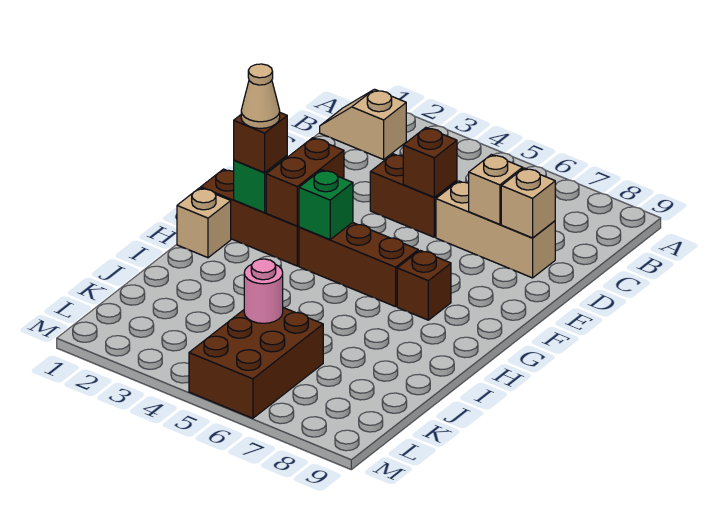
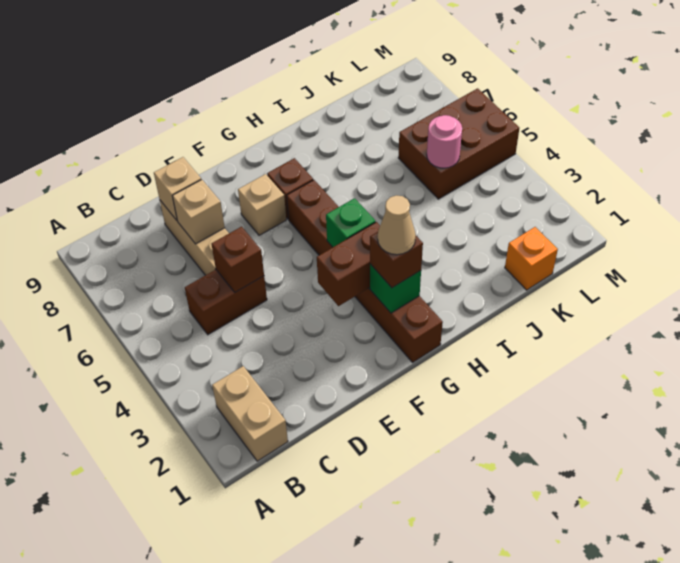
tan slope B1:B2 level 1 top 2 -> tan brick B1:B2 level 1
brown brick D4:D5 level 1 -> brown brick C5:D5 level 1
tan brick H1 level 1 -> tan brick F7 level 1
none -> orange brick K1 level 1

